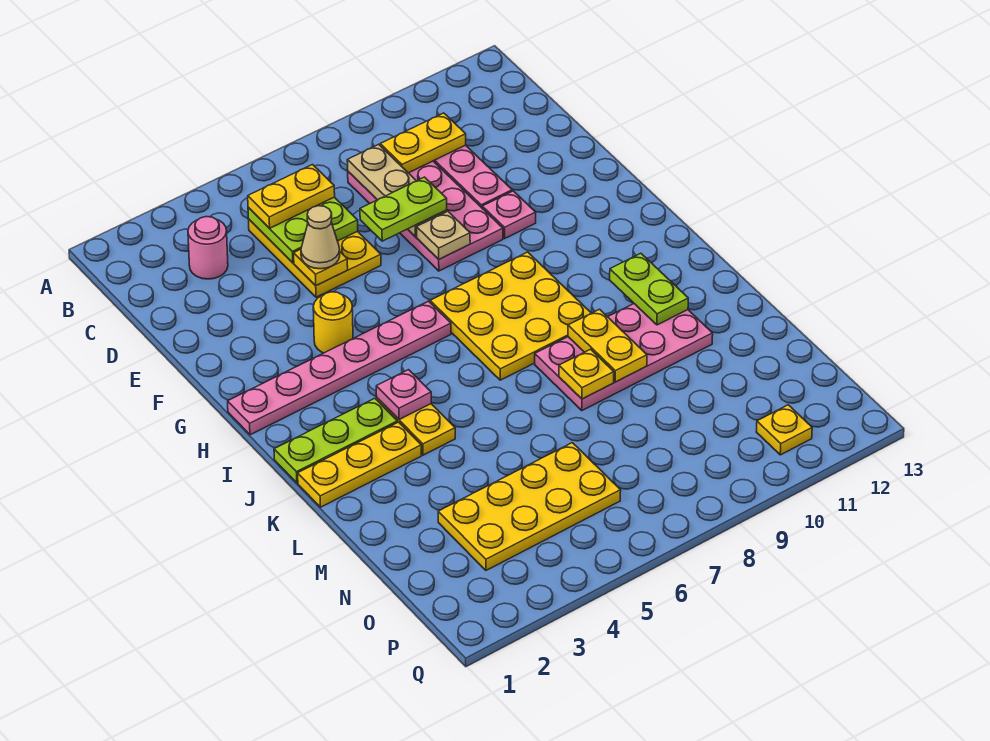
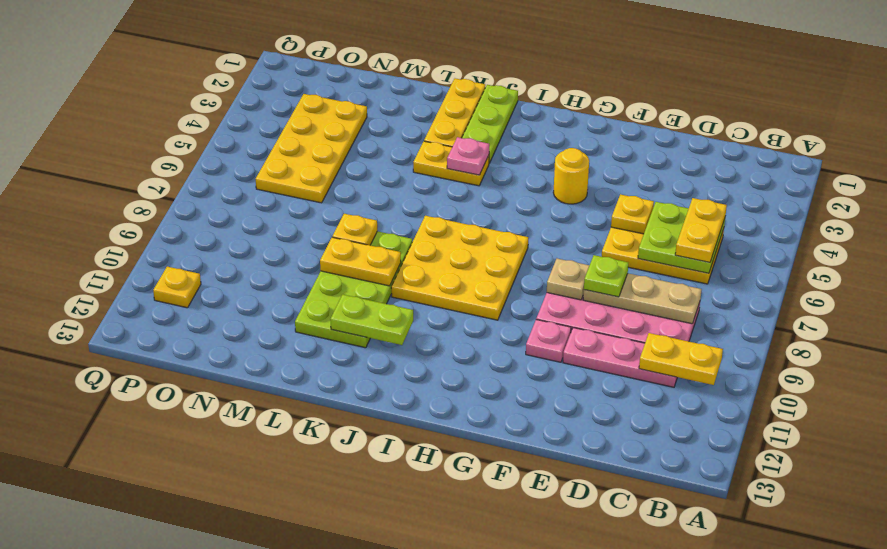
pink round brick C3 level 1 -> none
yellow plate C9:C10 level 2 -> yellow plate B10:C10 level 2
tan cone E5 level 3 -> none
lime plate E7:E8 level 3 -> lime plate E8 level 3
pink plate H1:H6 level 1 -> none
pink plate K8:L11 level 1 -> lime plate K8:L11 level 1

